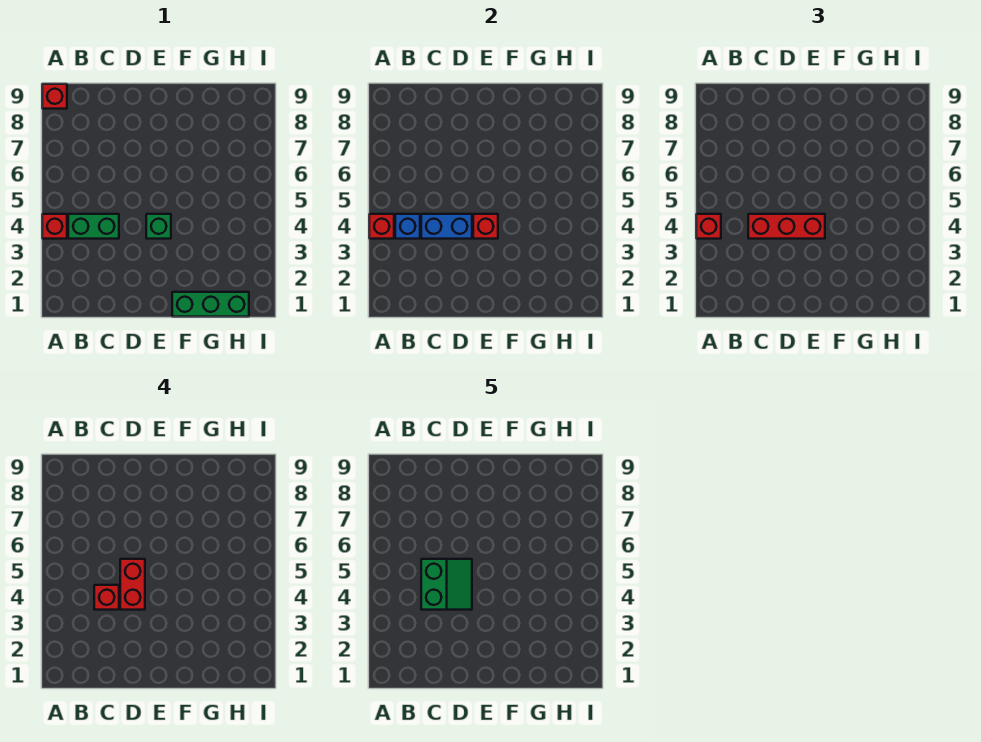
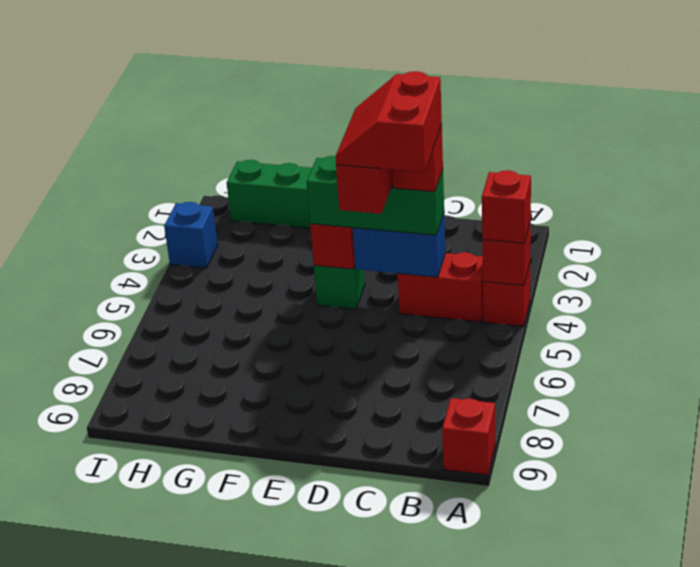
green brick B4:C4 level 1 -> red brick B4:C4 level 1
blue brick B4 level 2 -> blue brick I3 level 1
red brick C4:E4 level 3 -> green brick C4:E4 level 3
green slope C4:D5 level 5 top C -> red slope C4:D5 level 5 top C

